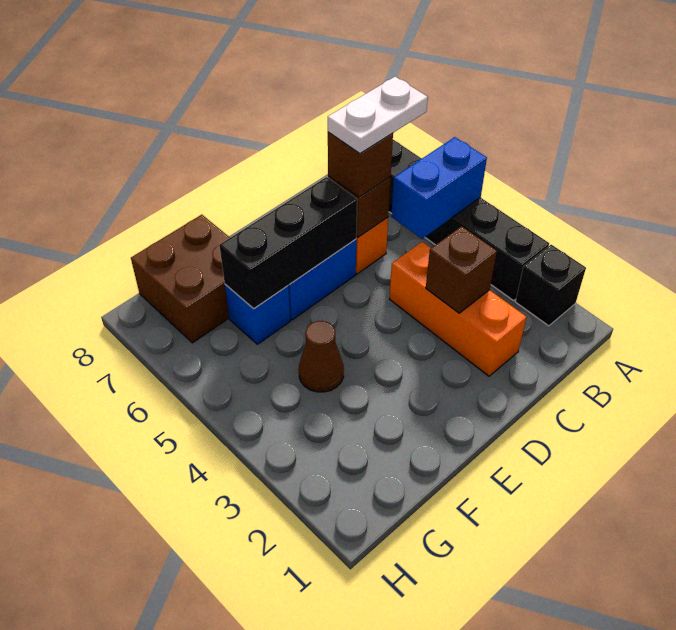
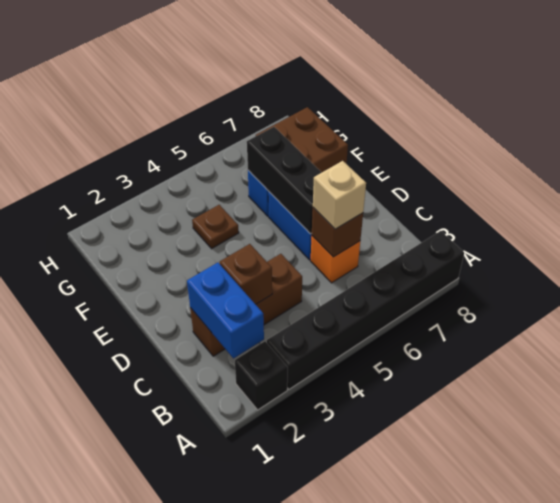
blue brick A5:B5 level 2 -> blue brick B2:C2 level 2
white plate B6:C6 level 4 -> none
orange brick C2:C4 level 1 -> brown brick C2:C4 level 1
brown brick C6 level 3 -> tan brick C6 level 3
brown cone F4 level 1 -> brown plate F4 level 1

